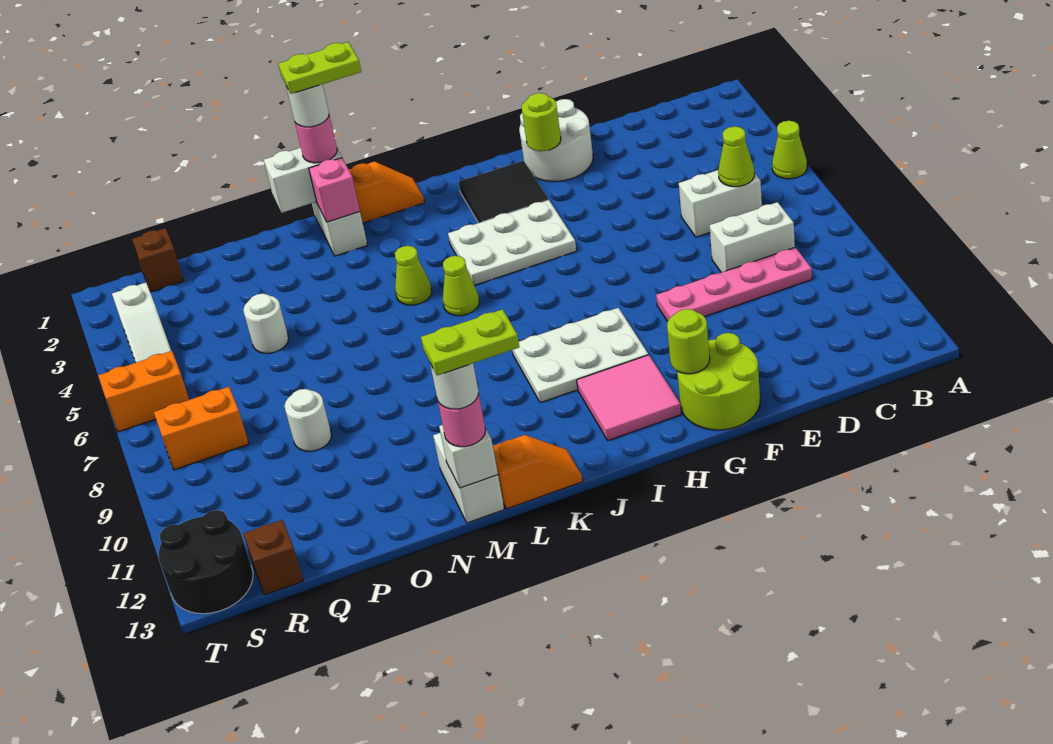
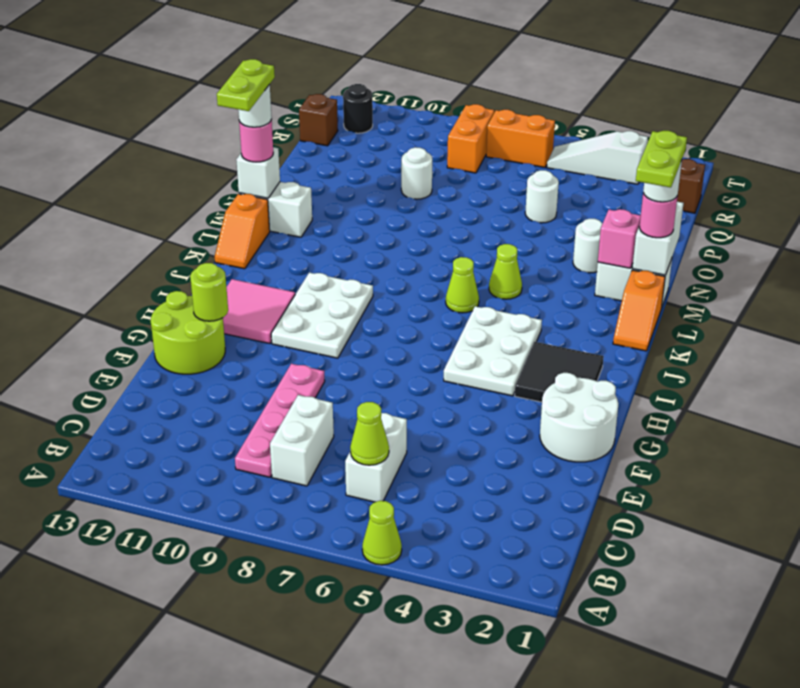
lime round brick G2 level 2 -> none
none -> white round brick N3 level 1
orange brick S6:T6 level 1 -> orange brick S6:S7 level 1
black round brick S12:T13 level 1 -> black round brick S12 level 1

